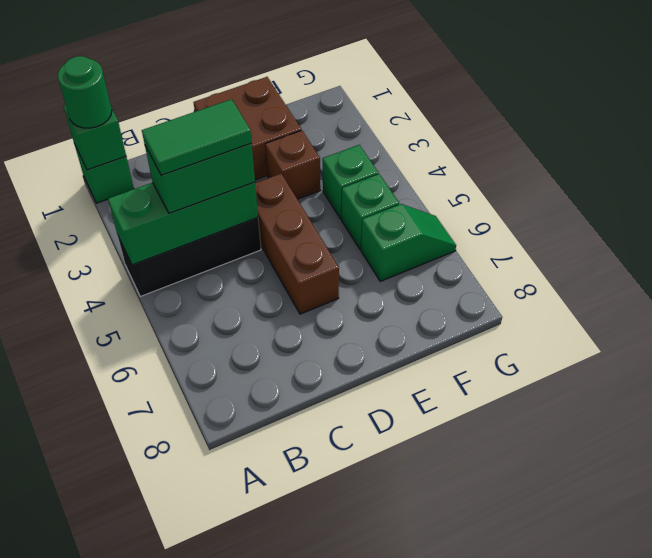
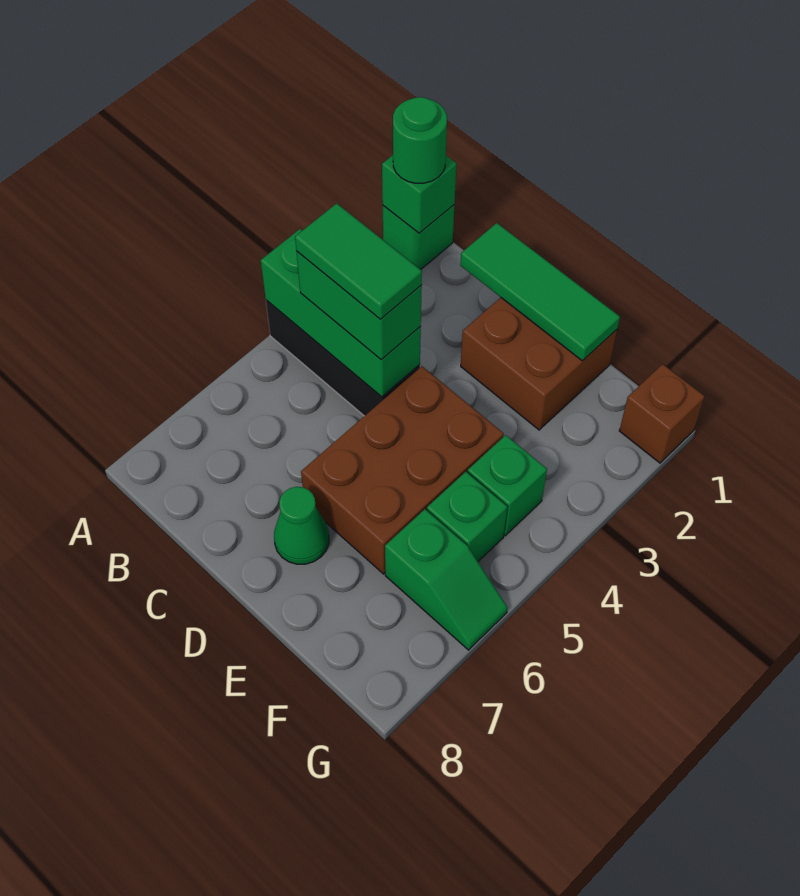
none -> green tile C1:E1 level 2
brown brick D4:D6 level 1 -> brown brick D4:E6 level 1
none -> green cone D7 level 1
brown brick E3 level 1 -> brown brick G1 level 1

